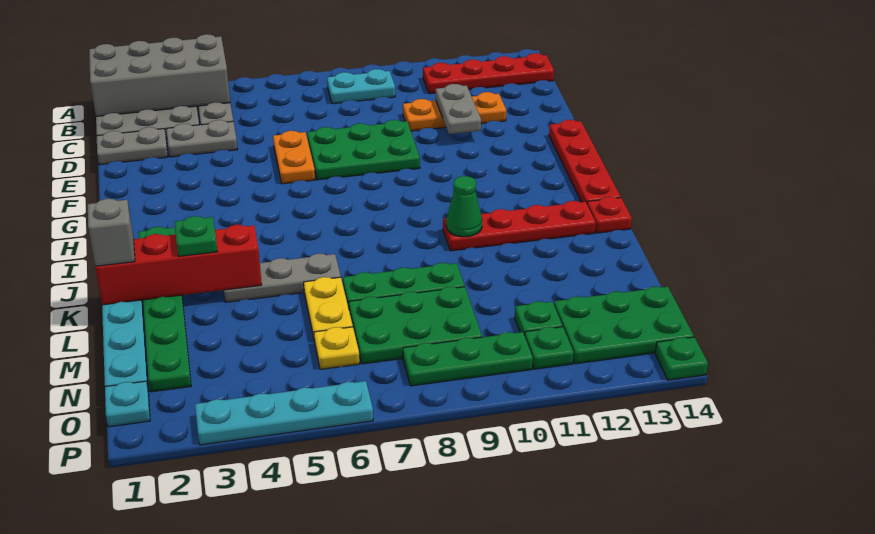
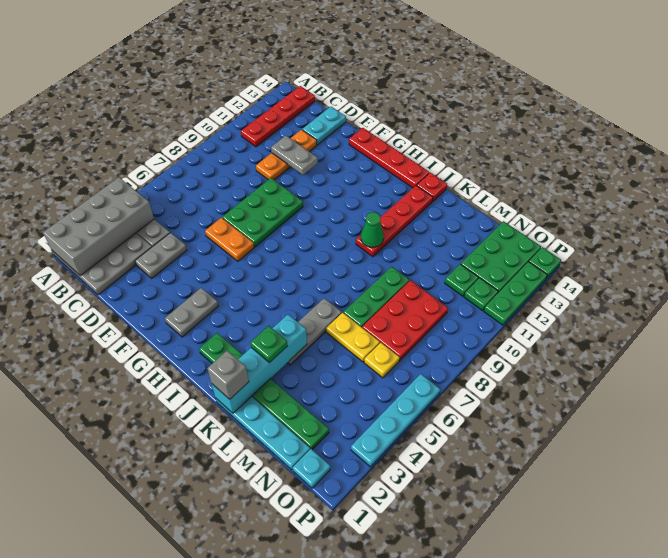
cyan plate B8:B9 level 1 -> cyan plate D13:D14 level 1
grey plate D1:D2 level 1 -> grey plate G2:G3 level 1
red brick K1:K4 level 2 -> cyan brick K1:K4 level 2
green plate M7:N9 level 1 -> red plate M7:N9 level 1
green plate O8:O10 level 1 -> green plate P11:P13 level 1

